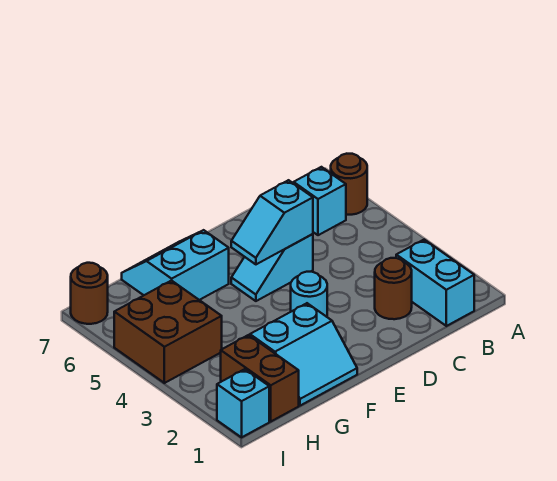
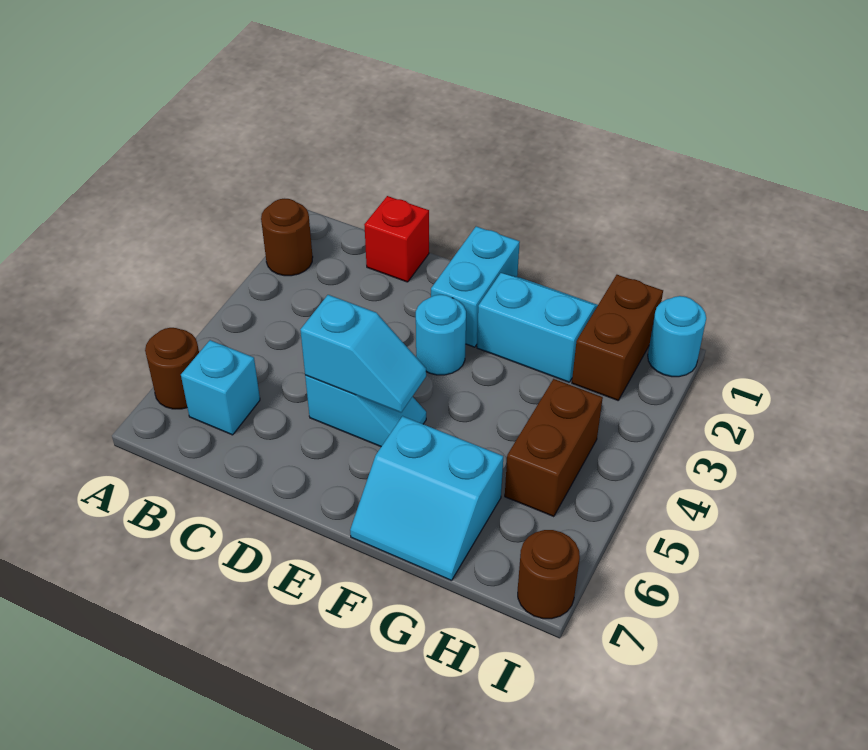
cyan brick B1:B2 level 1 -> cyan brick E1:E2 level 1
none -> red brick C1 level 1
brown round brick C2 level 1 -> brown round brick A2 level 1
brown brick H4:I5 level 1 -> brown brick H4:H5 level 1
cyan brick I1 level 1 -> cyan round brick I1 level 1

